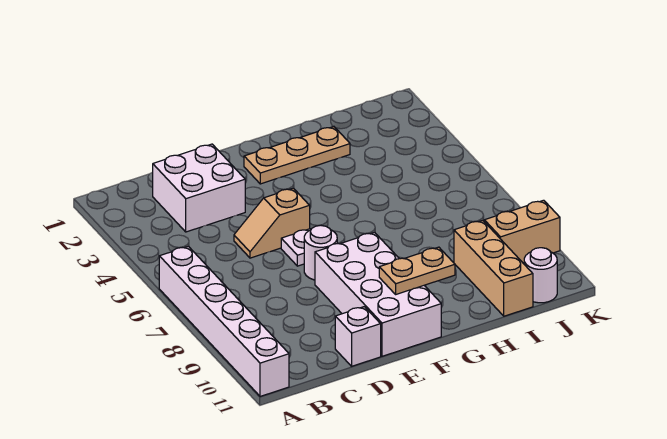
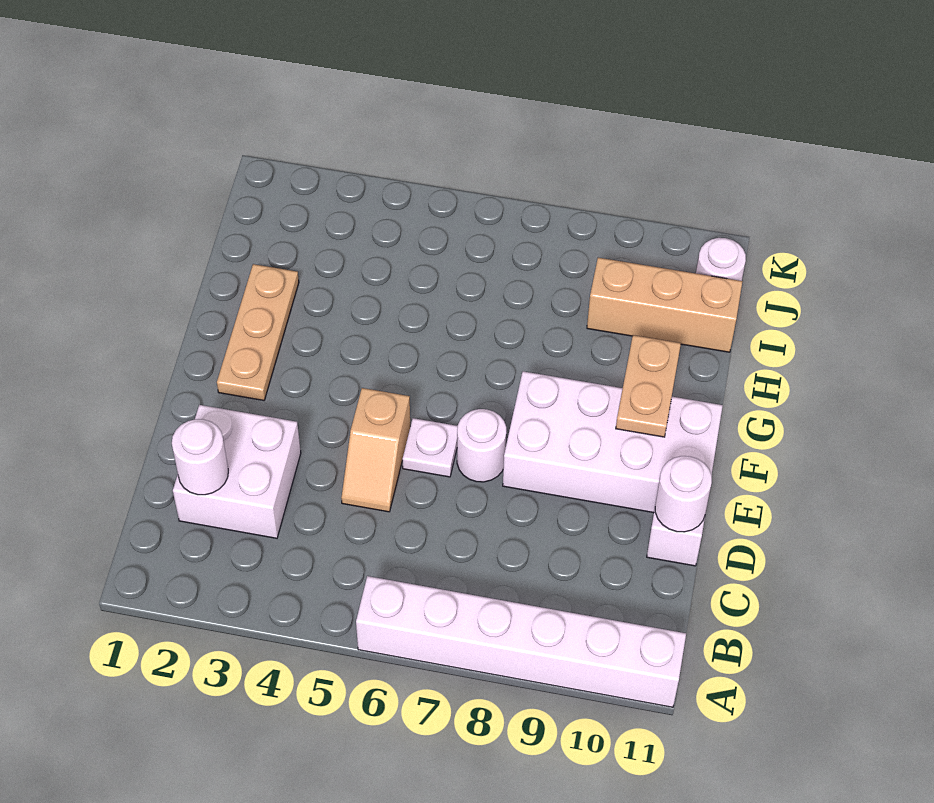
none -> white round brick C2 level 2
none -> white round brick D11 level 2
tan brick J9:K9 level 1 -> none

